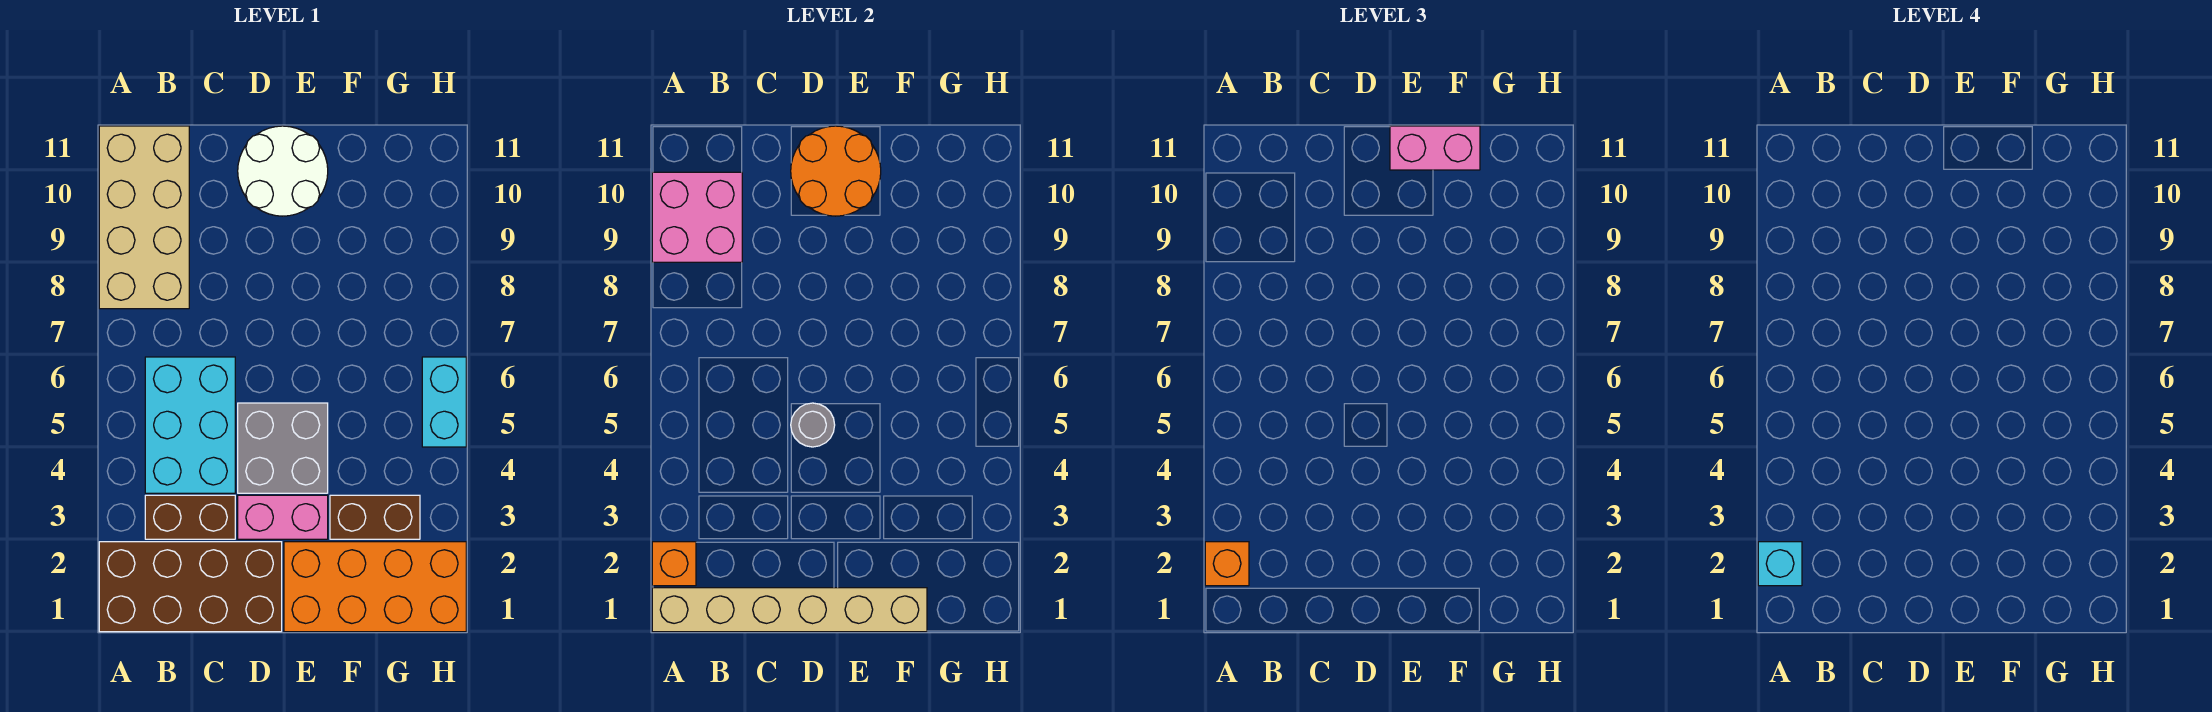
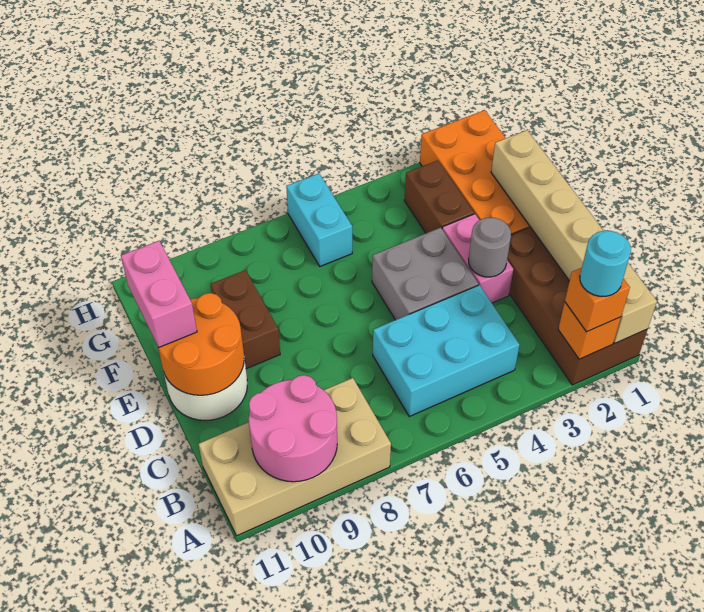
cyan brick A2 level 4 -> cyan round brick A2 level 4
pink brick A9:B10 level 2 -> pink round brick A9:B10 level 2
brown brick B3:C3 level 1 -> brown brick E9:F9 level 1
grey round brick D5 level 2 -> grey round brick D3 level 2
cyan brick H5:H6 level 1 -> cyan brick G6:H6 level 1

